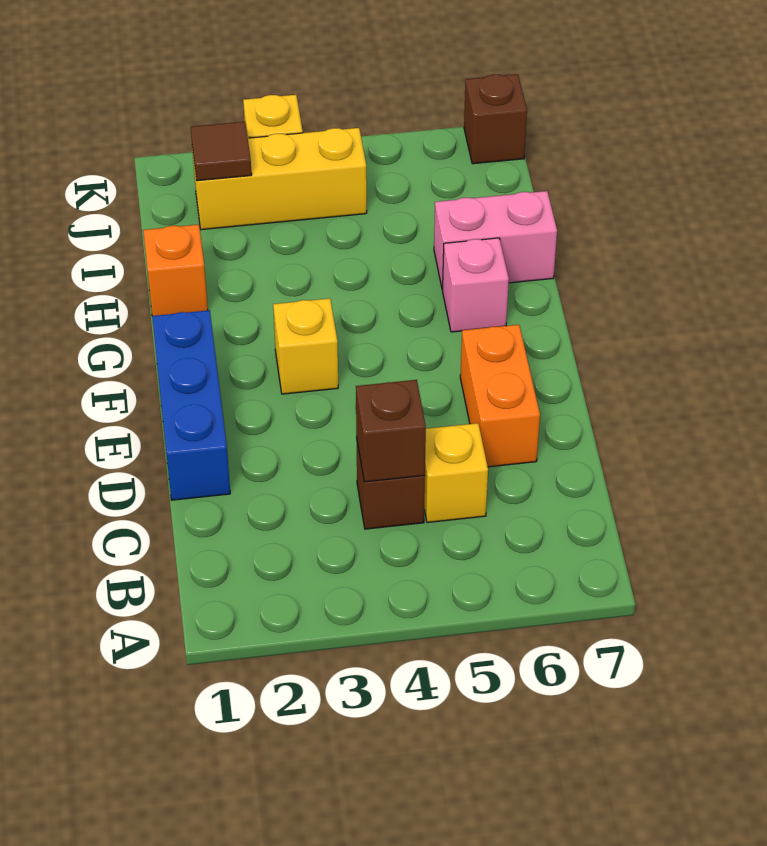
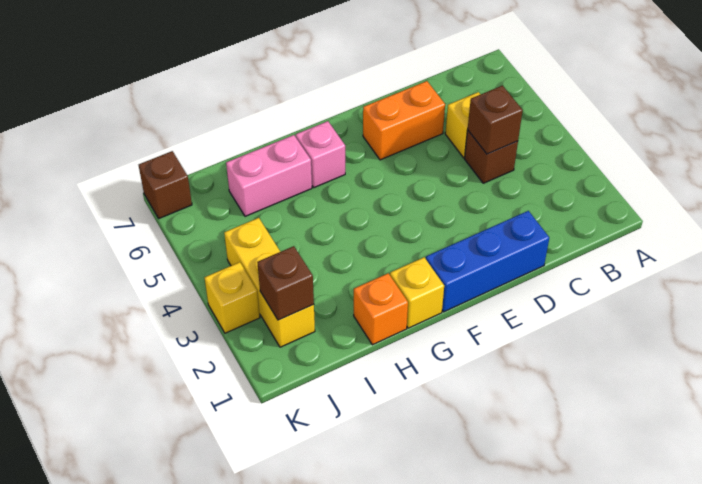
yellow brick F3 level 1 -> yellow brick G1 level 1
pink brick H6:H7 level 1 -> pink brick H6:I6 level 1
brown tile J2 level 2 -> brown brick J2 level 2

